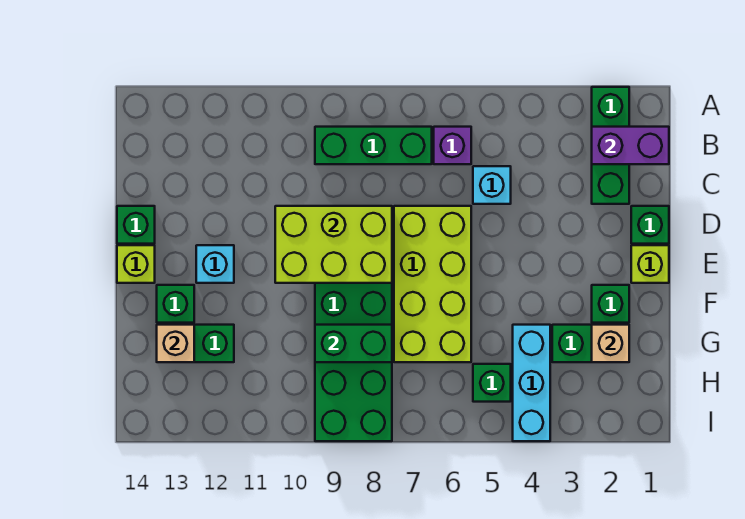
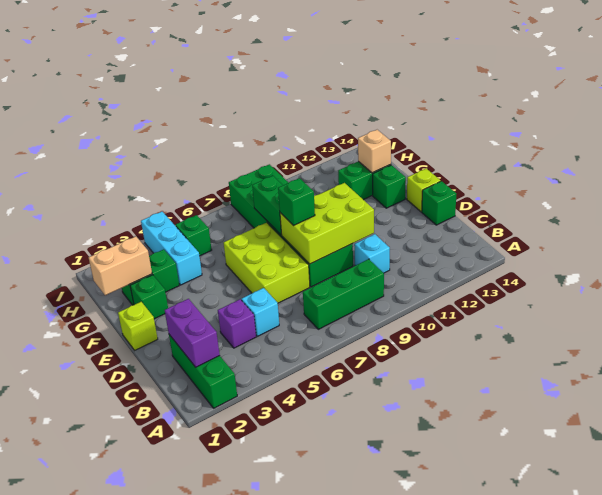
purple brick B1:B2 level 2 -> purple brick B2:C2 level 2
purple brick B6 level 1 -> purple brick C4 level 1
green brick D1 level 1 -> green brick E8 level 3
lime brick D6:G7 level 1 -> lime brick D6:F7 level 1
cyan brick E12 level 1 -> cyan brick C10 level 1
tan brick G2 level 2 -> tan brick G1:G2 level 2
green brick G8:G9 level 2 -> green brick F8:G8 level 2

